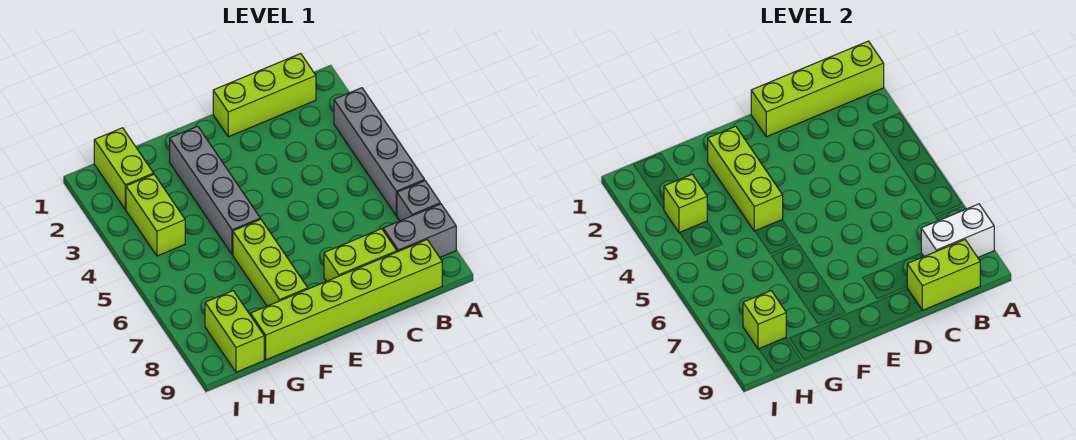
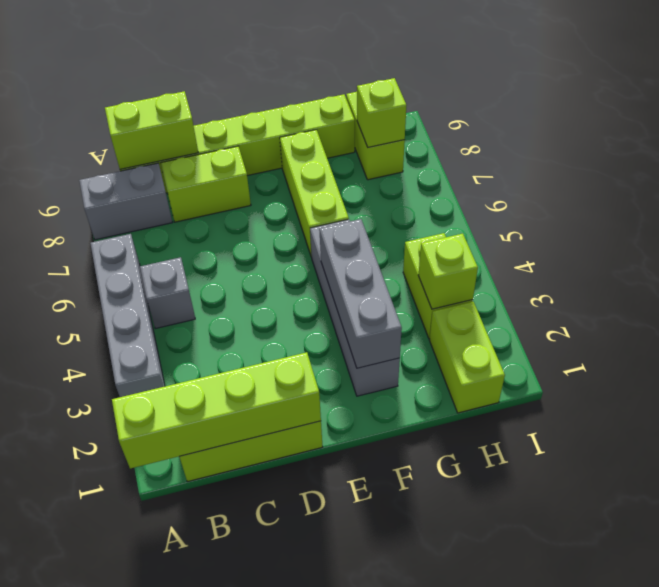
grey brick A7 level 1 -> grey brick B5 level 1
white brick A8:B8 level 2 -> none
lime brick F2:F4 level 2 -> grey brick F2:F4 level 2

